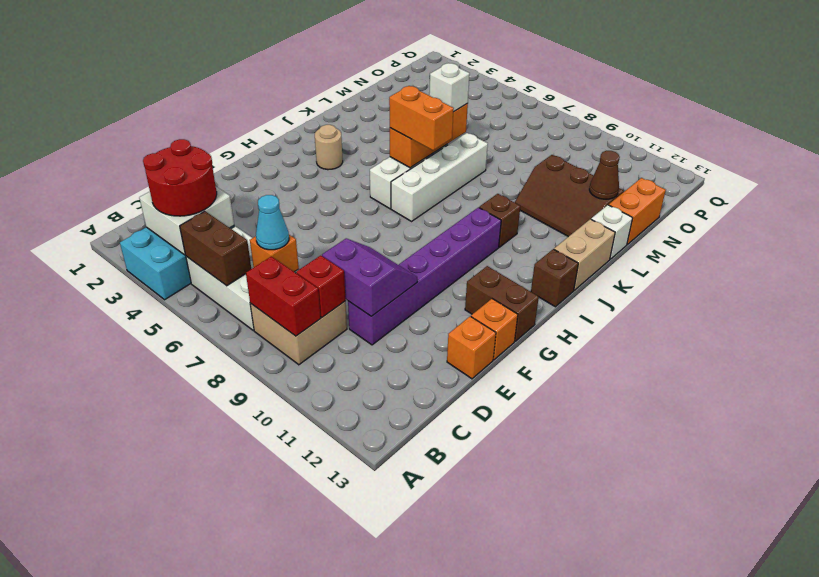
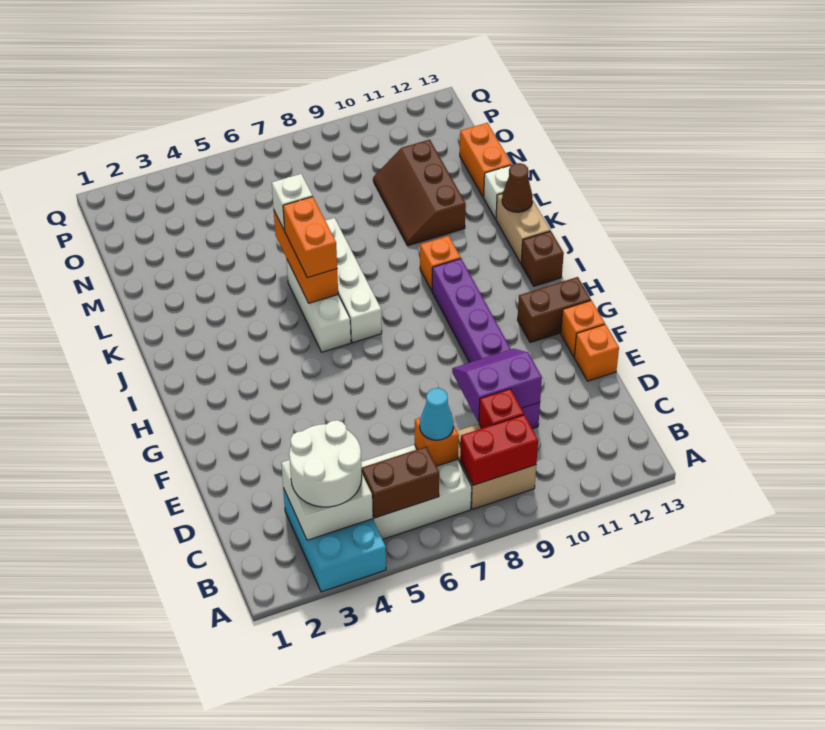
red round brick B3:C4 level 3 -> white round brick B3:C4 level 3
tan round brick I3 level 1 -> none
orange brick J6:J7 level 3 -> orange brick J6:K6 level 3
brown brick J10 level 1 -> orange brick J10 level 1
brown slope L10:M12 level 1 top M -> brown slope L10:N11 level 1 top 11
brown cone M12 level 2 -> brown cone K13 level 2

